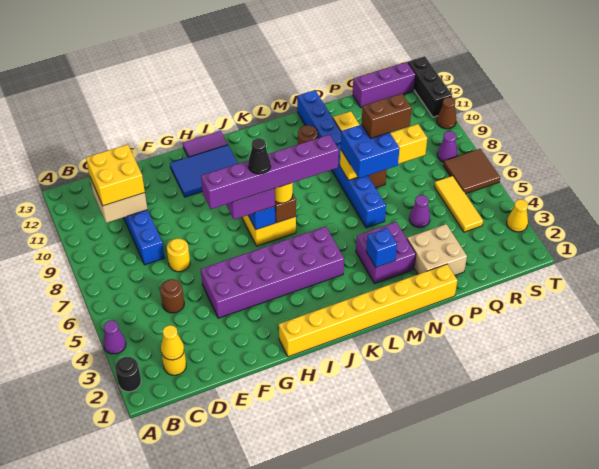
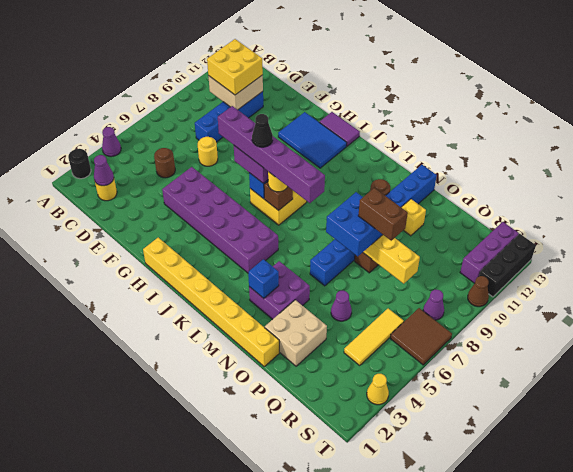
yellow cone C2 level 2 -> purple cone C2 level 2
purple brick Q13:S13 level 1 -> purple brick S11:S13 level 1

